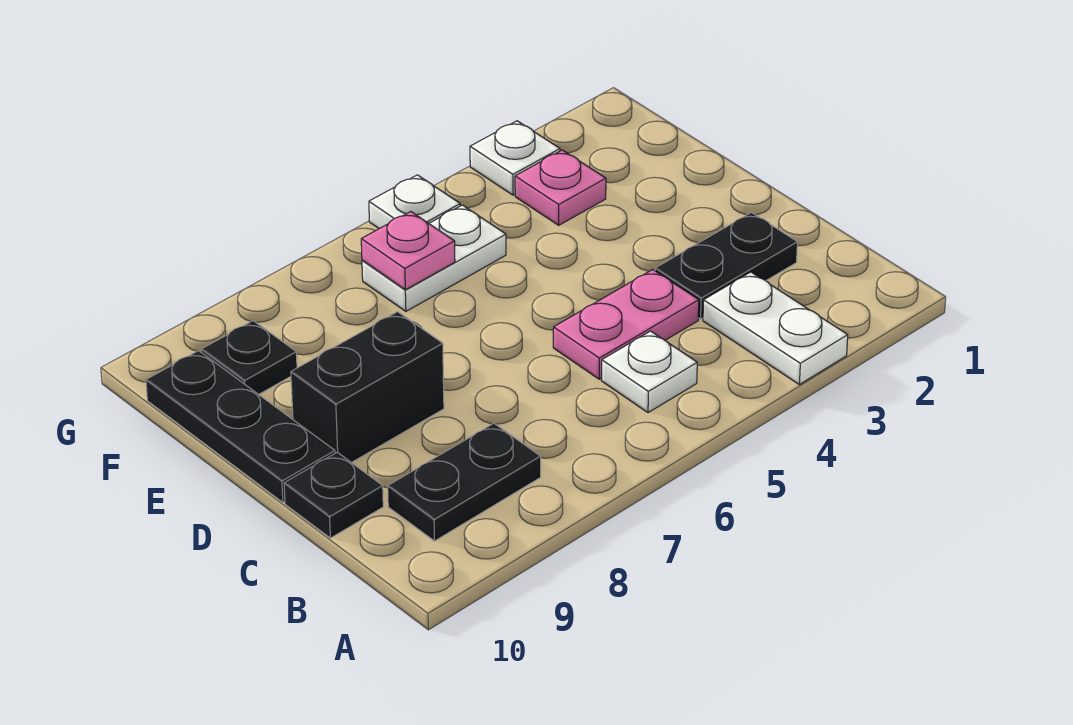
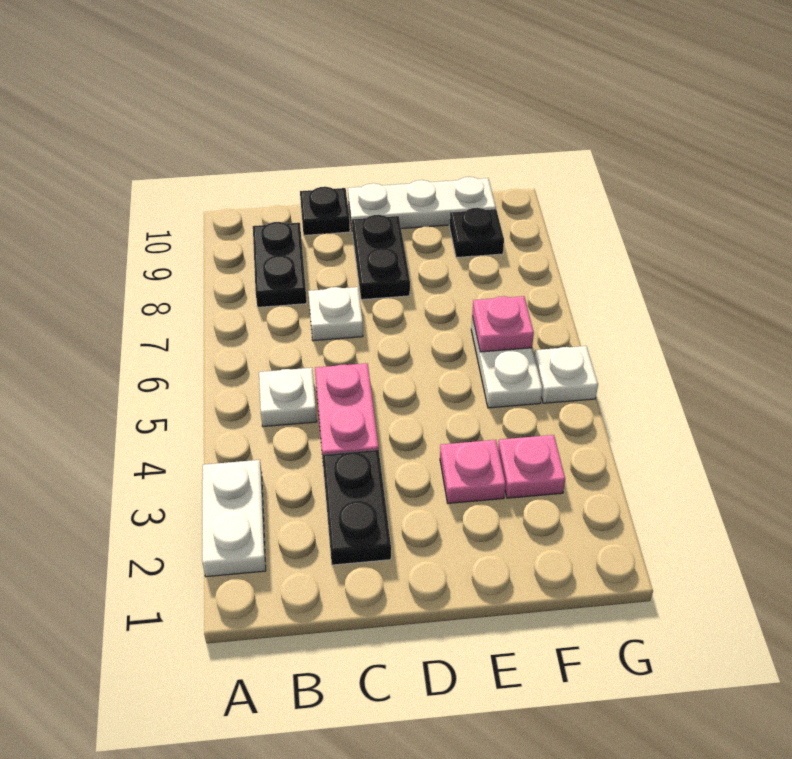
white plate A3:B3 level 1 -> white plate A2:A3 level 1
black brick D8:D9 level 1 -> black plate D8:D9 level 1
black plate D10:F10 level 1 -> white plate D10:F10 level 1
none -> pink plate E3 level 1
white plate G3 level 1 -> white plate C7 level 1

